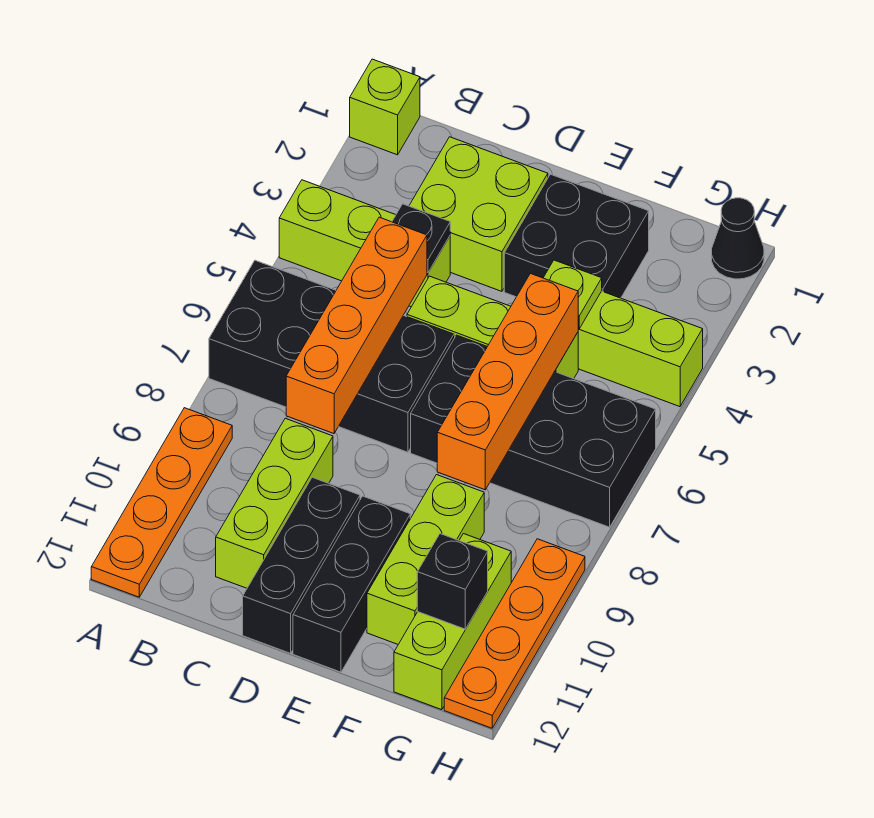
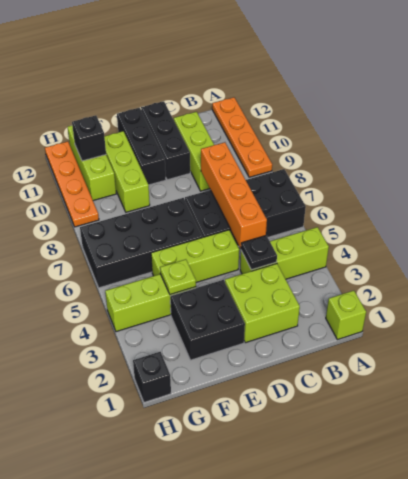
orange brick F5:F8 level 2 -> none
black cone H1 level 1 -> black brick H1 level 1

